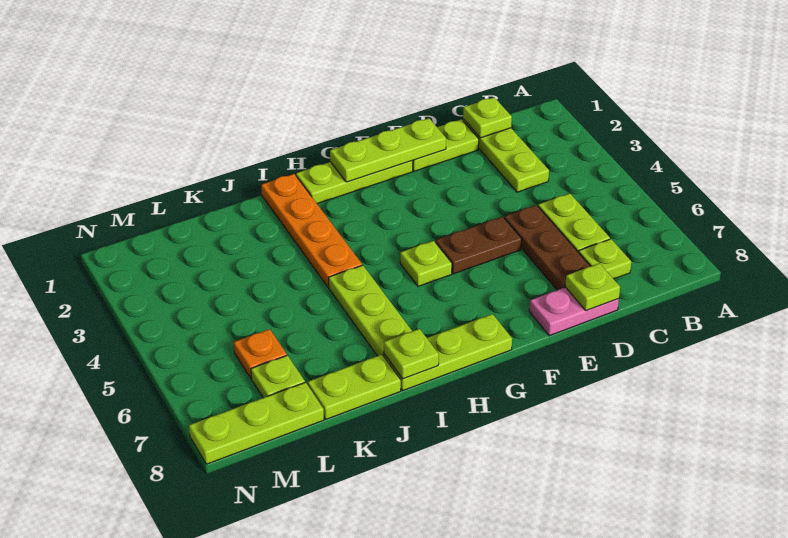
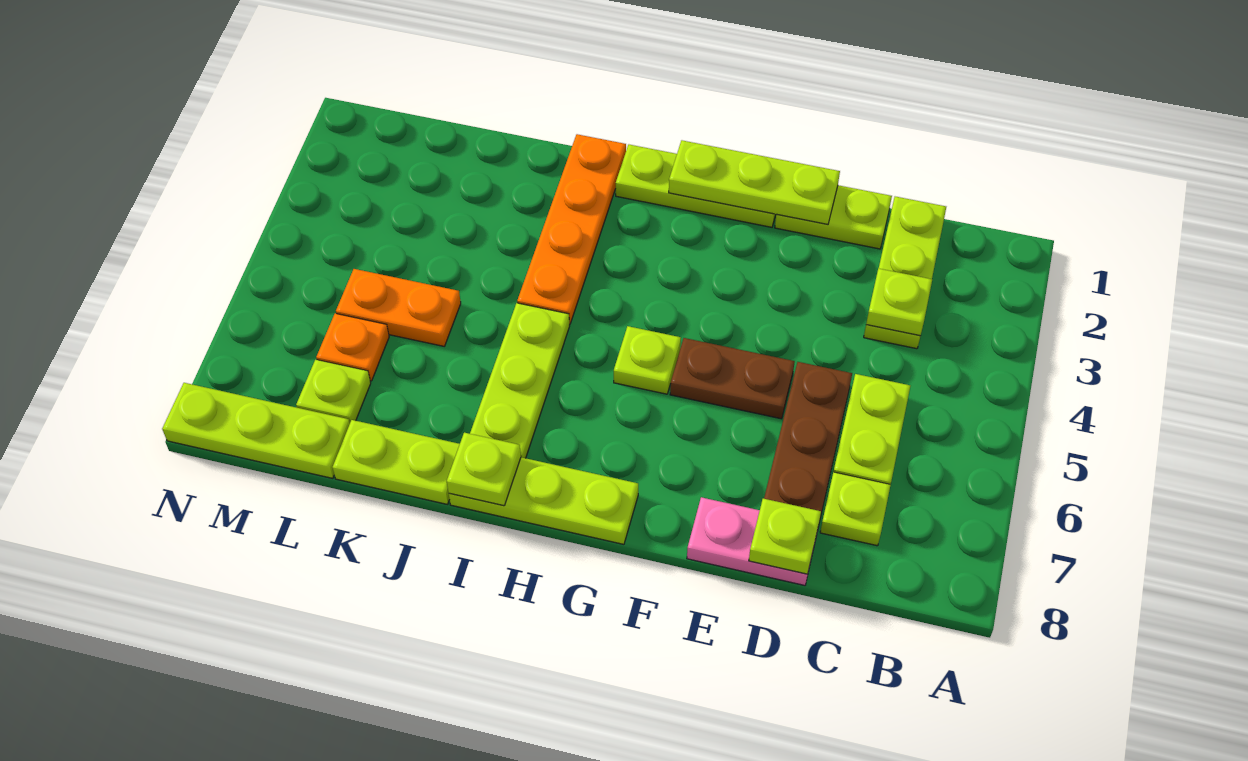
lime plate C1 level 2 -> lime plate C3 level 2
none -> orange plate K5:L5 level 1

